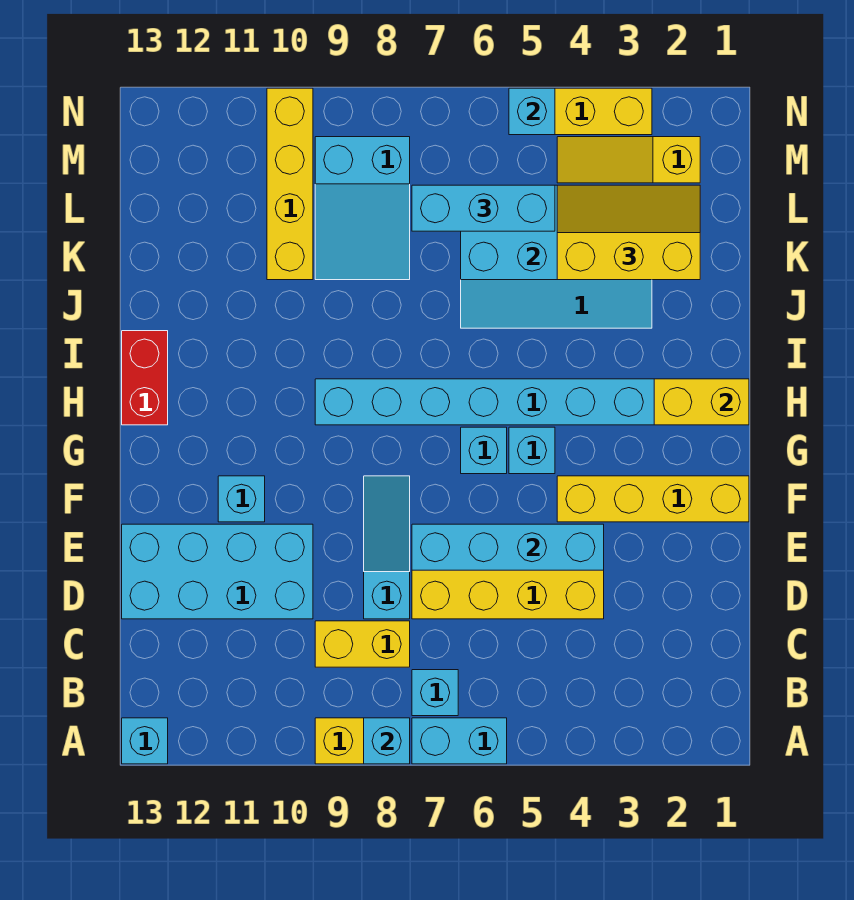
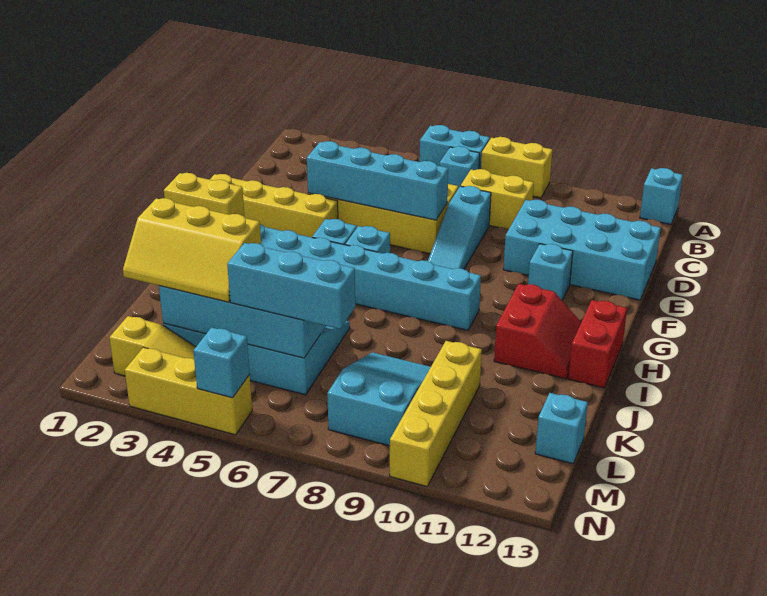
cyan brick A8 level 2 -> cyan brick L13 level 1
none -> red slope H11:I12 level 1 top 11

